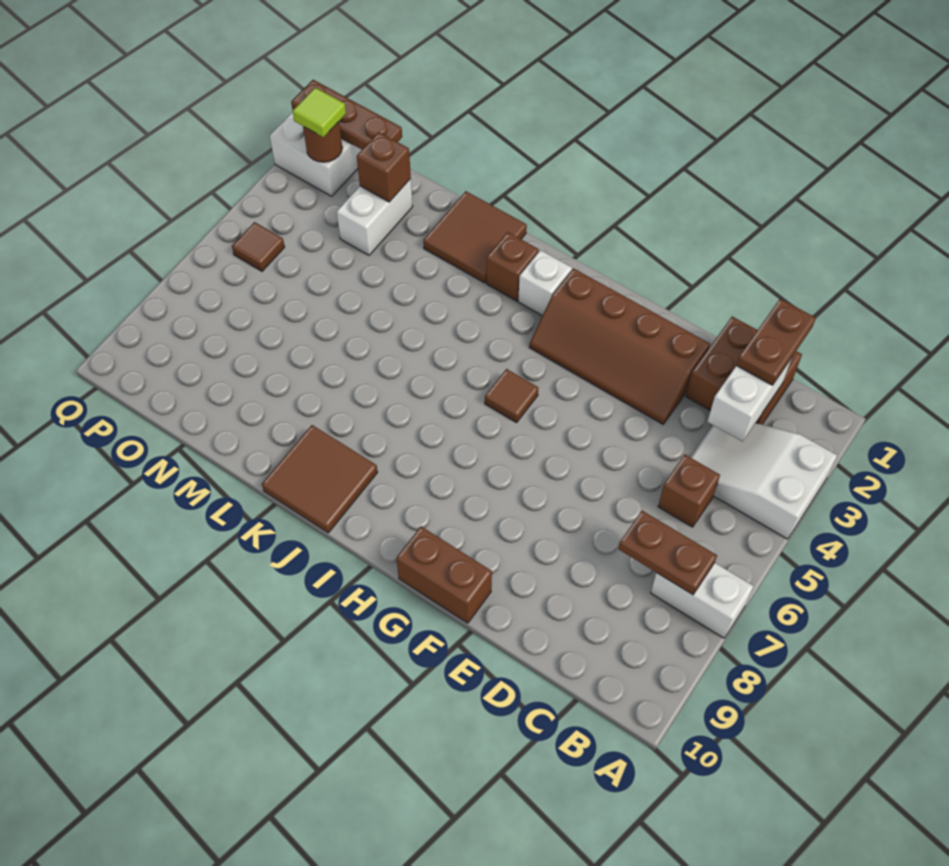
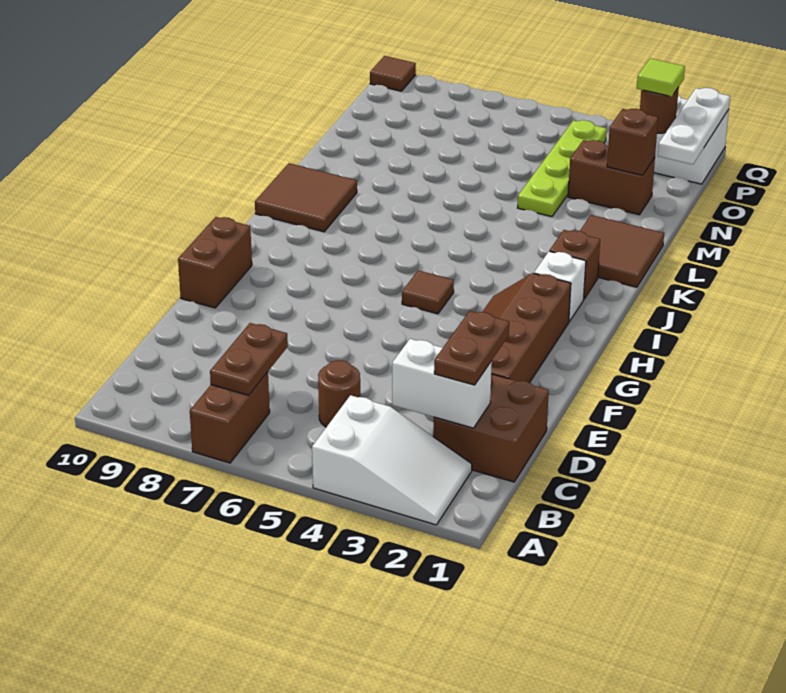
white slope A3:C4 level 1 top A -> white slope A2:B4 level 1 top 4
white brick A7:B7 level 1 -> brown brick A7:B7 level 1
brown plate C1:C2 level 3 -> brown plate C2:D2 level 3
brown brick C5 level 1 -> brown round brick C5 level 1
none -> lime plate M4:P4 level 1
white brick N2:N3 level 1 -> brown brick N2:N3 level 1
brown plate O1:Q1 level 2 -> white plate O1:Q1 level 2
brown tile P5 level 1 -> brown tile Q10 level 1

